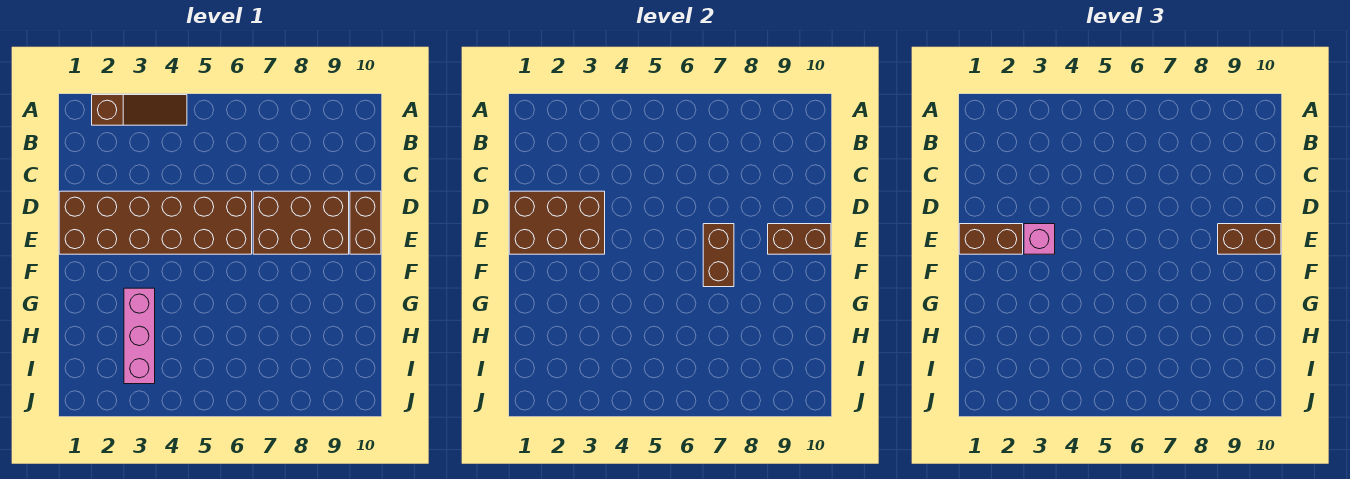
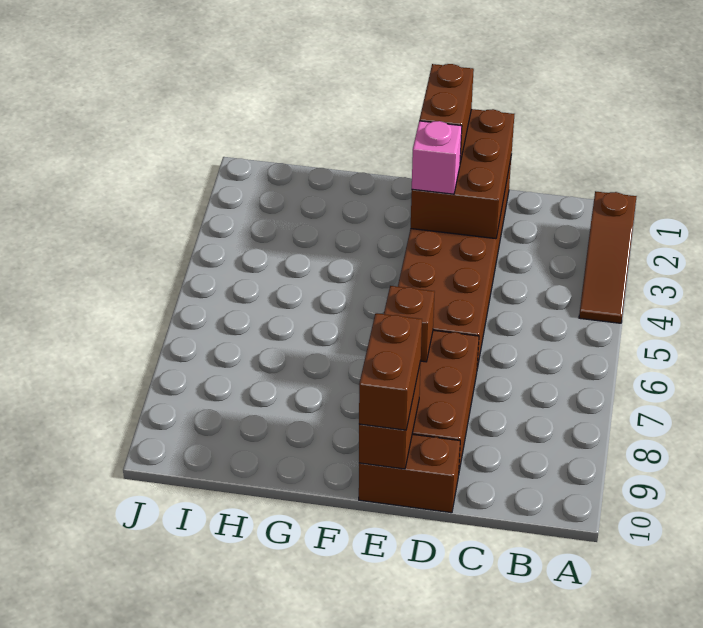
brown brick E7:F7 level 2 -> brown brick E7 level 2
pink brick G3:I3 level 1 -> none

